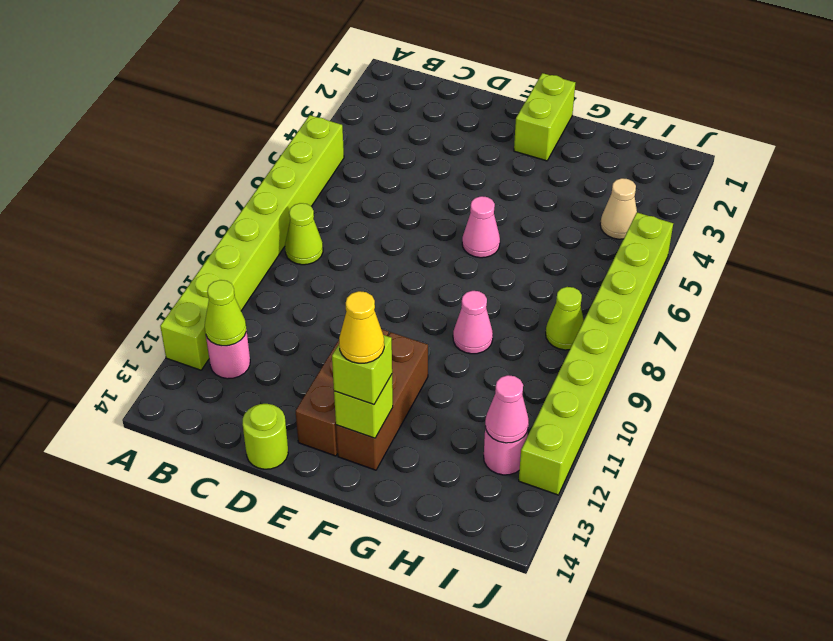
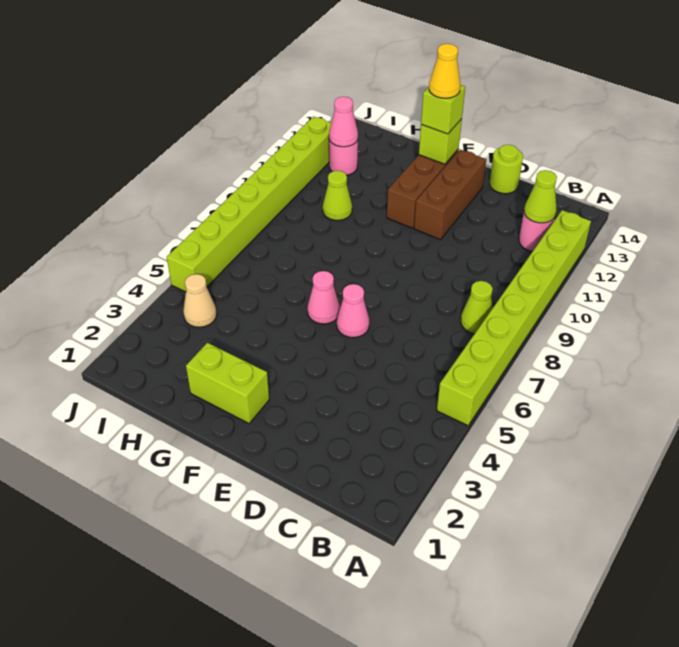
lime brick F1:F2 level 1 -> lime brick F2:G2 level 1
pink cone G9 level 1 -> pink cone E6 level 1
lime cone I8 level 1 -> lime cone H10 level 1

